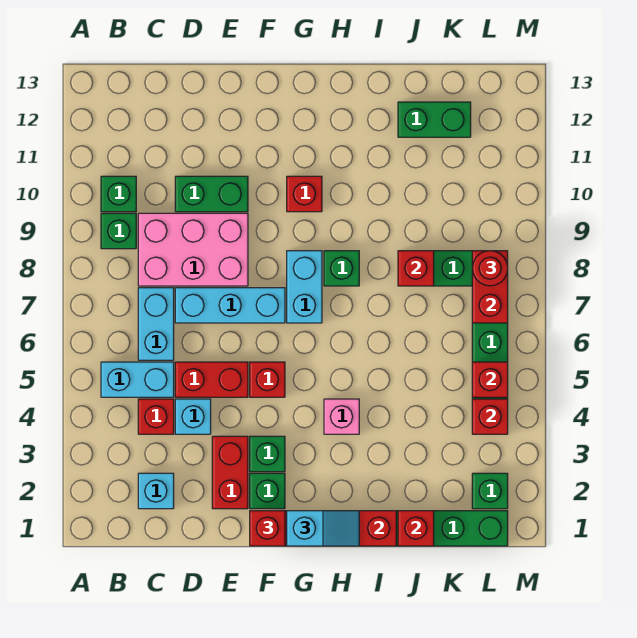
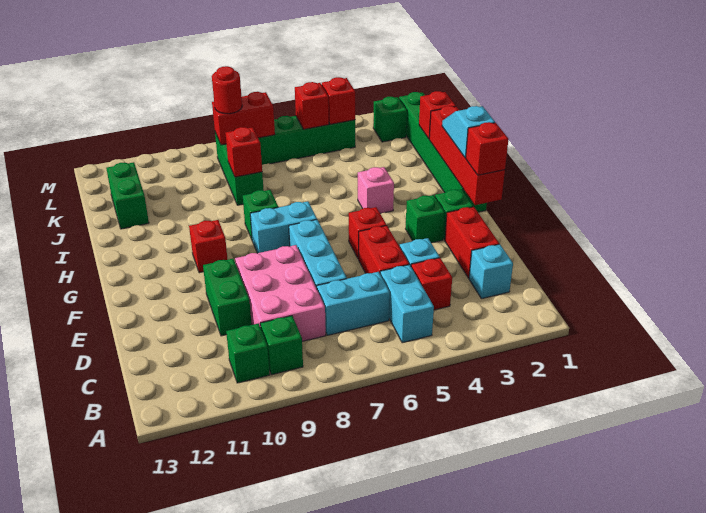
red brick E2:E3 level 1 -> red brick D2:E2 level 1

